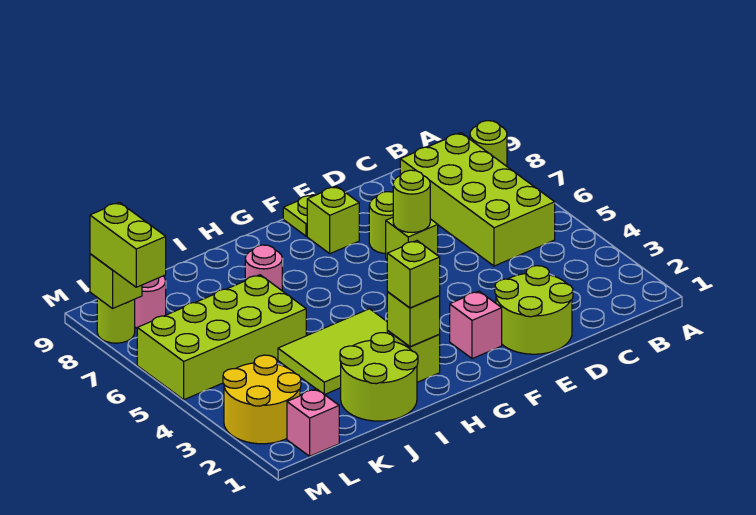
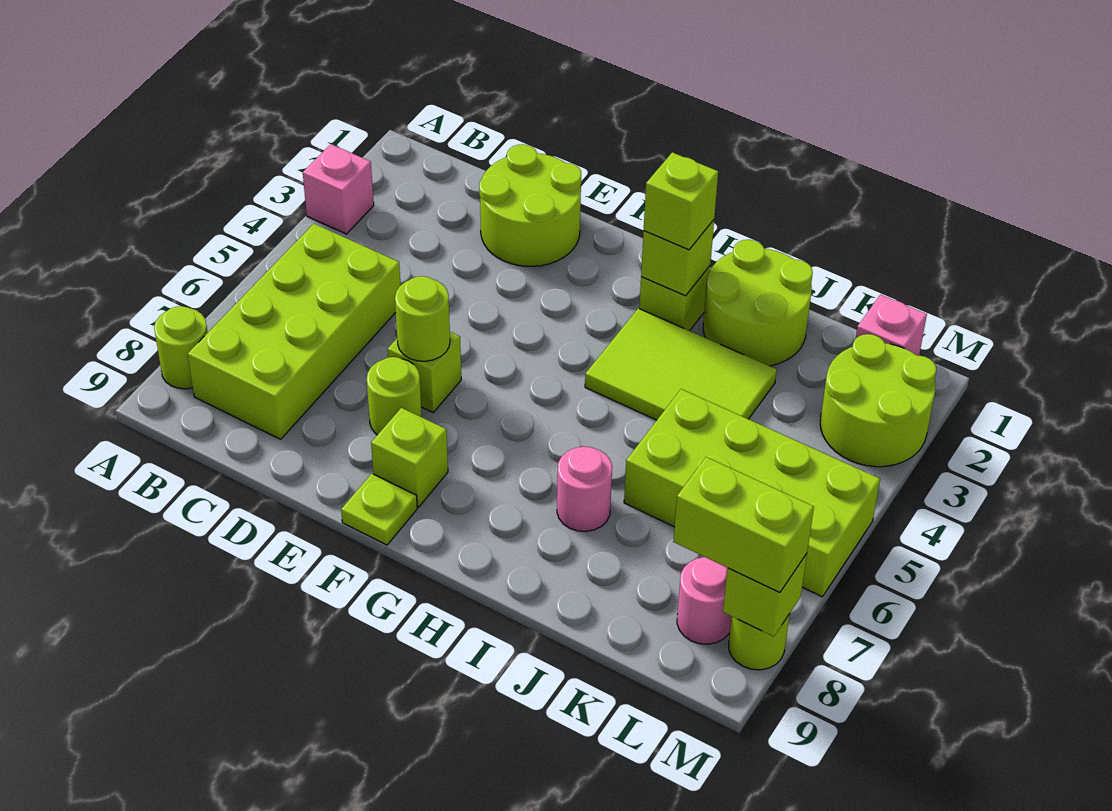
pink brick F2 level 1 -> pink brick A3 level 1
yellow round brick L2:M3 level 1 -> lime round brick L2:M3 level 1
lime brick M7:M8 level 3 -> lime brick L8:M8 level 3

